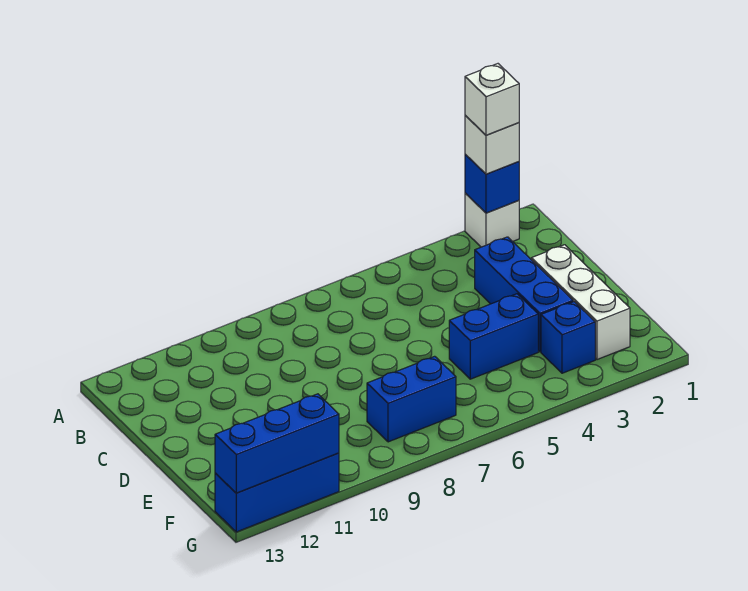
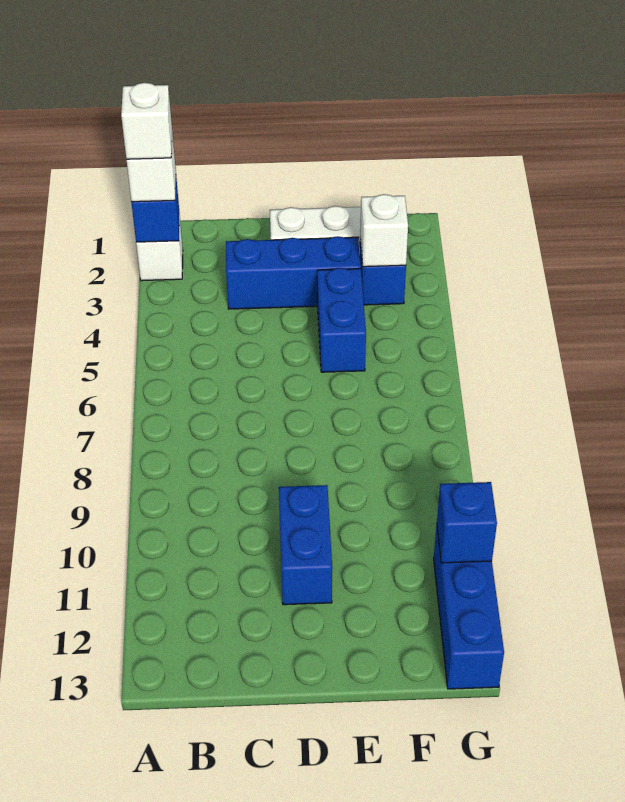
none -> white brick F3 level 2
blue brick F7:F8 level 1 -> blue brick D10:D11 level 1
blue brick G11:G13 level 2 -> blue brick G11 level 2

